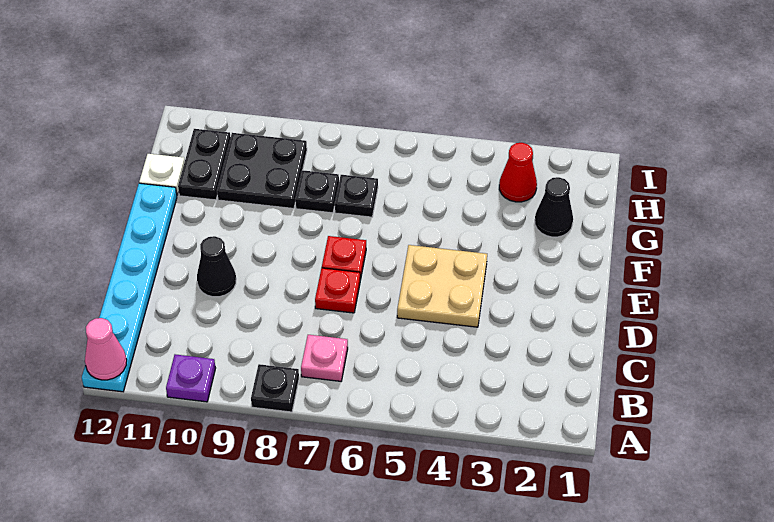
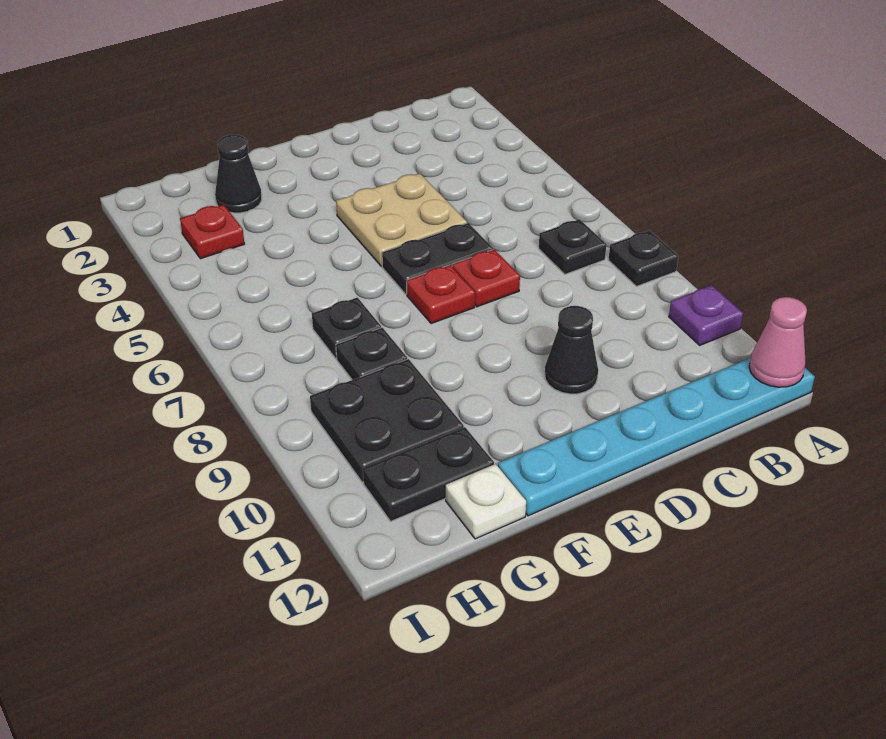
pink plate B7 level 1 -> black plate B7 level 1
none -> black plate D6:E6 level 1
red cone H3 level 1 -> red plate H3 level 1

